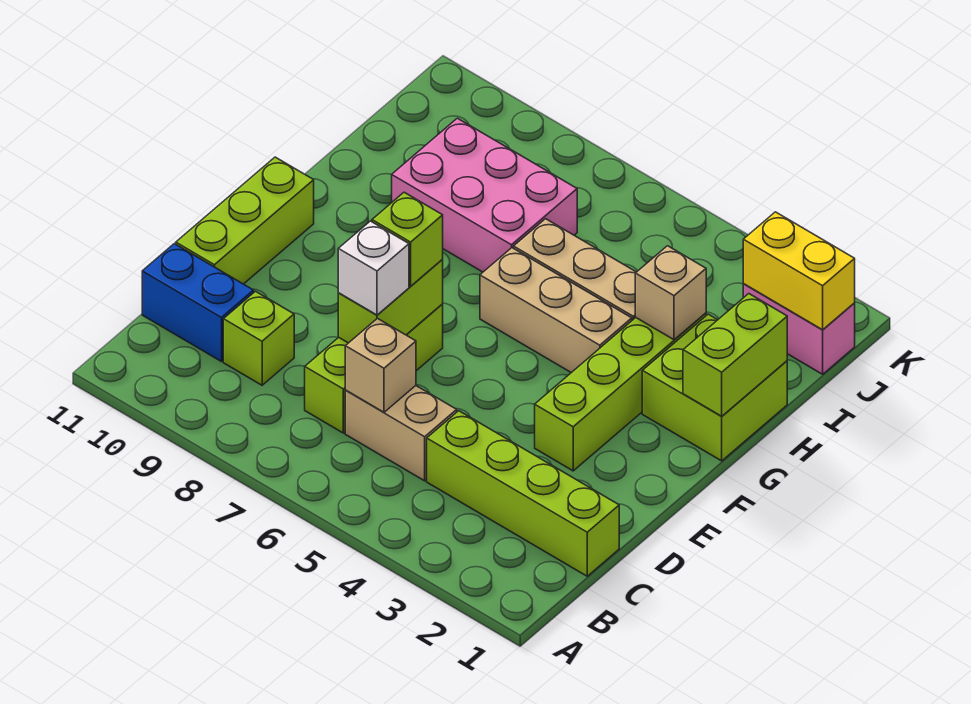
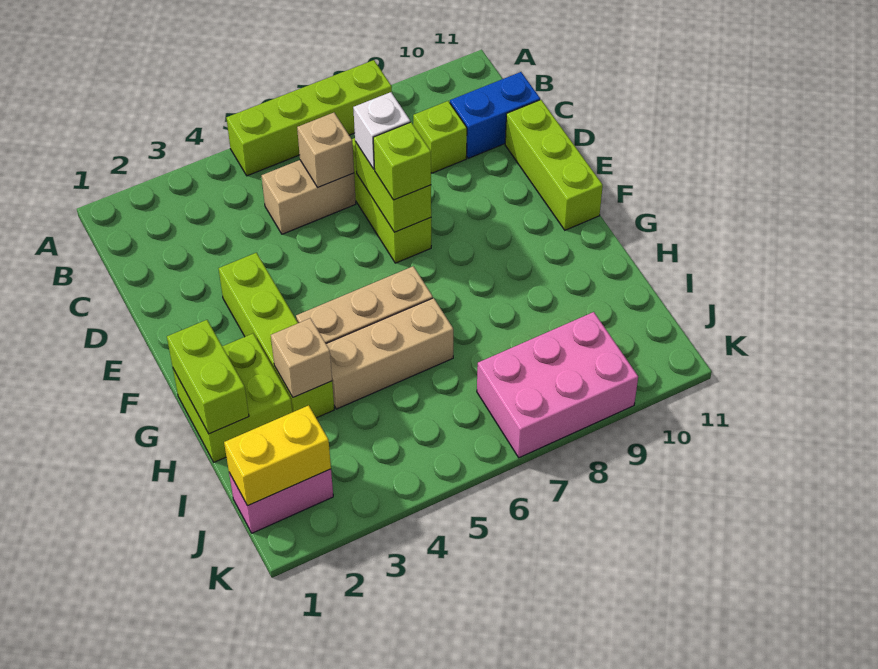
lime brick C1:C4 level 1 -> lime brick A5:A8 level 1
pink brick H7:I9 level 1 -> pink brick J7:K9 level 1

